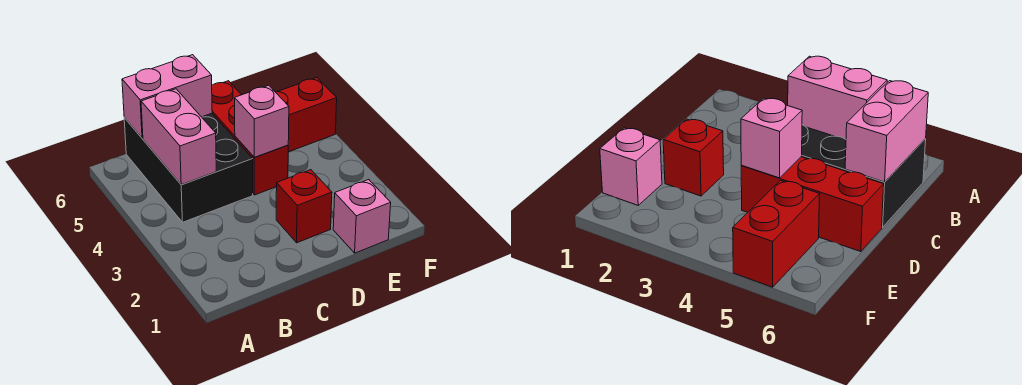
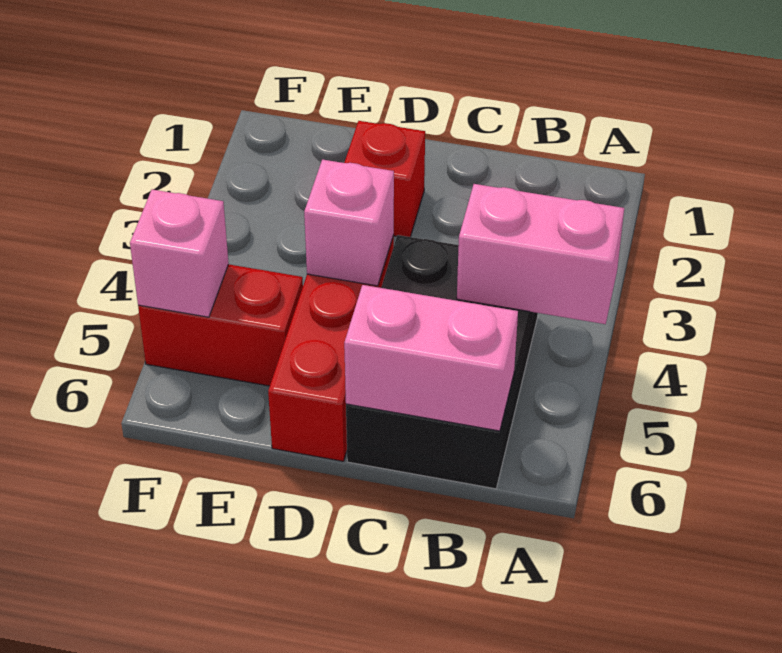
pink brick B4:B5 level 2 -> pink brick A4:B4 level 2
pink brick E1 level 1 -> pink brick F5 level 2

